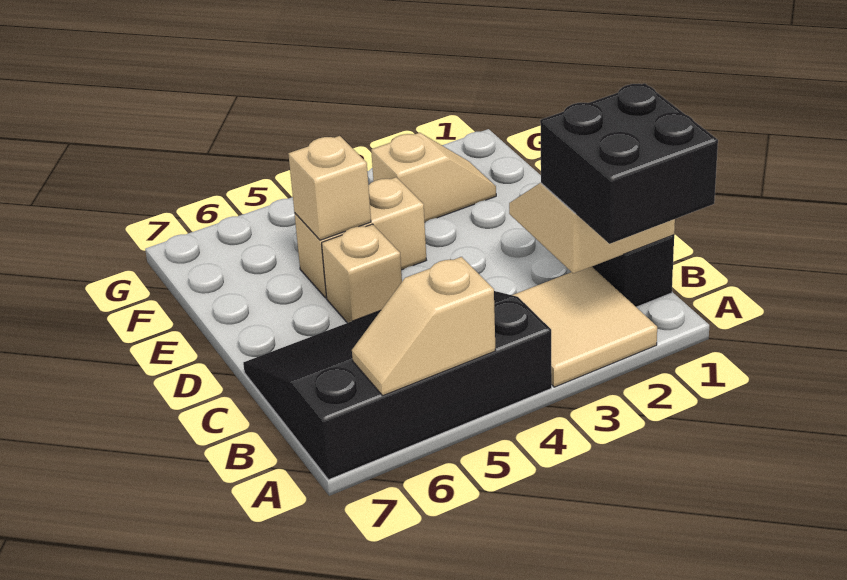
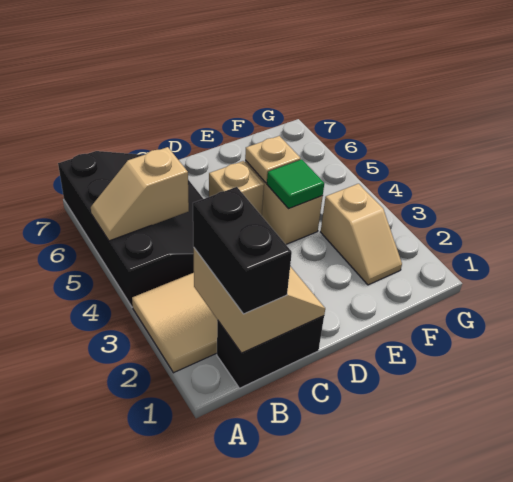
black brick A1:B2 level 3 -> black brick B1:B2 level 3
tan slope A5:A6 level 2 top 5 -> tan slope A5:B5 level 2 top B
none -> green tile E4 level 2
tan brick E5 level 2 -> tan plate E5 level 2

